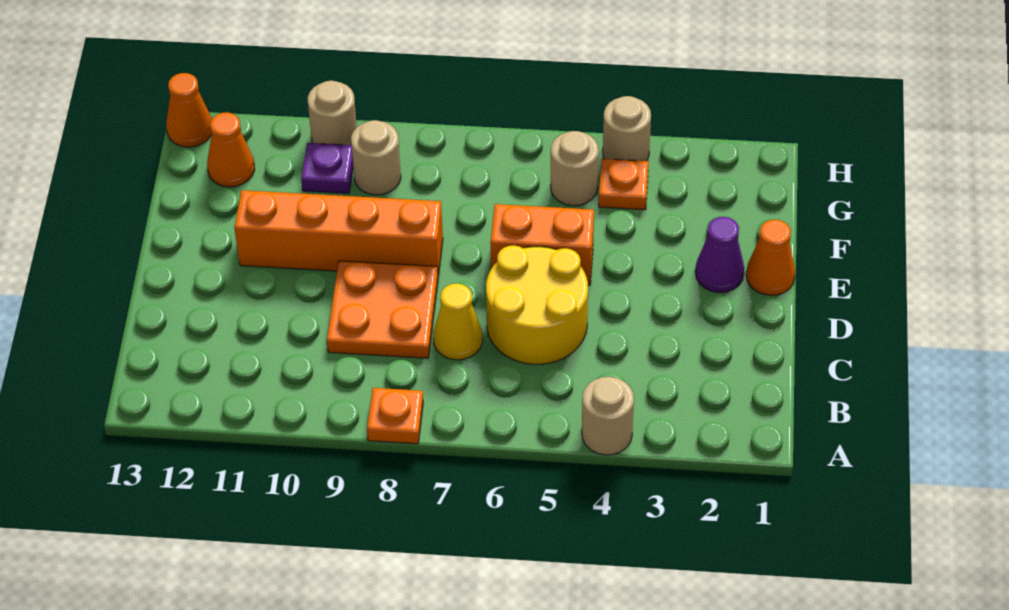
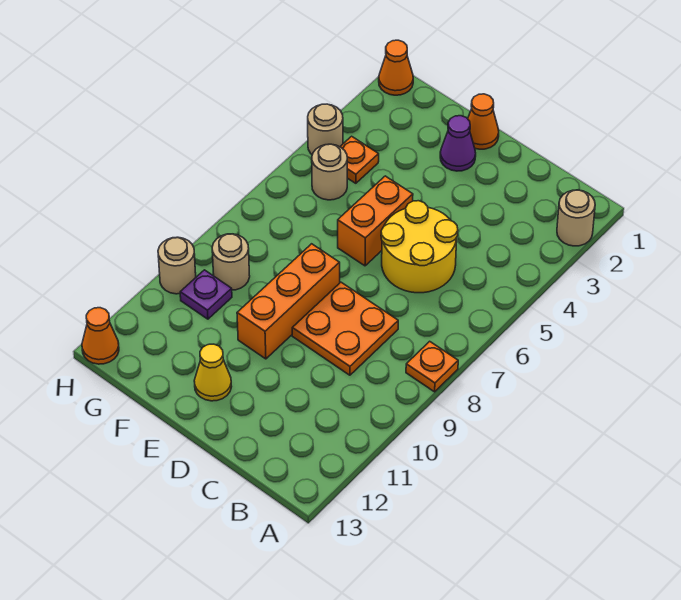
tan round brick A4 level 1 -> tan round brick A2 level 1
yellow cone C7 level 1 -> yellow cone E12 level 1
orange brick E8:E11 level 1 -> orange brick E8:E10 level 1
orange cone G12 level 1 -> orange cone H1 level 1

